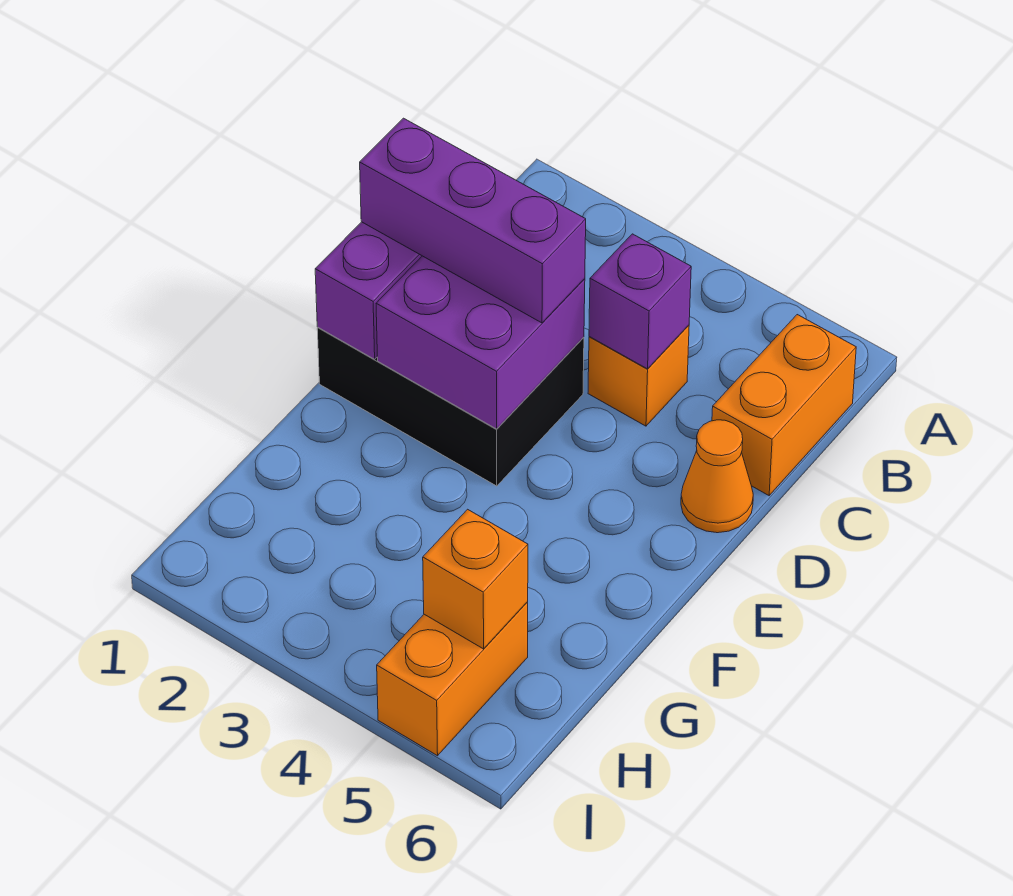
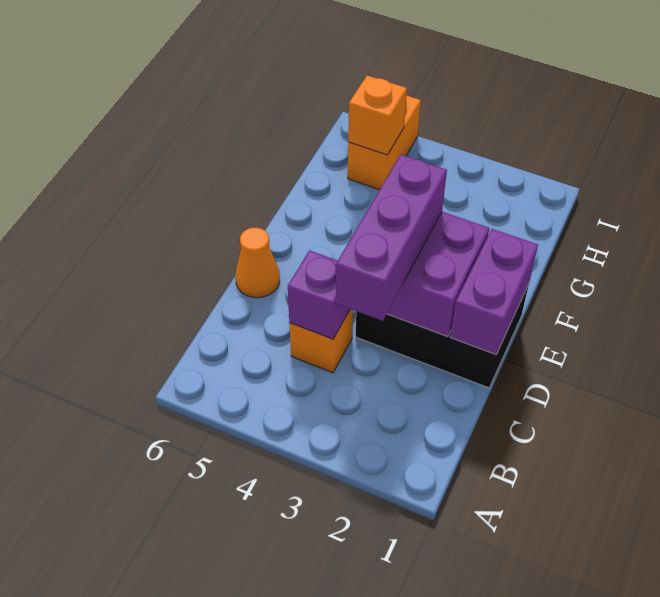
orange brick B6:C6 level 1 -> none
purple brick D1:D3 level 3 -> purple brick C3:E3 level 3

